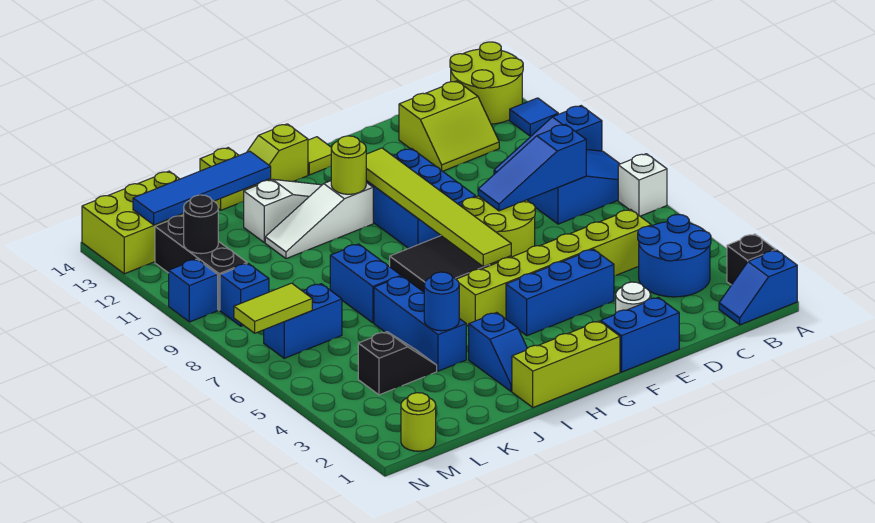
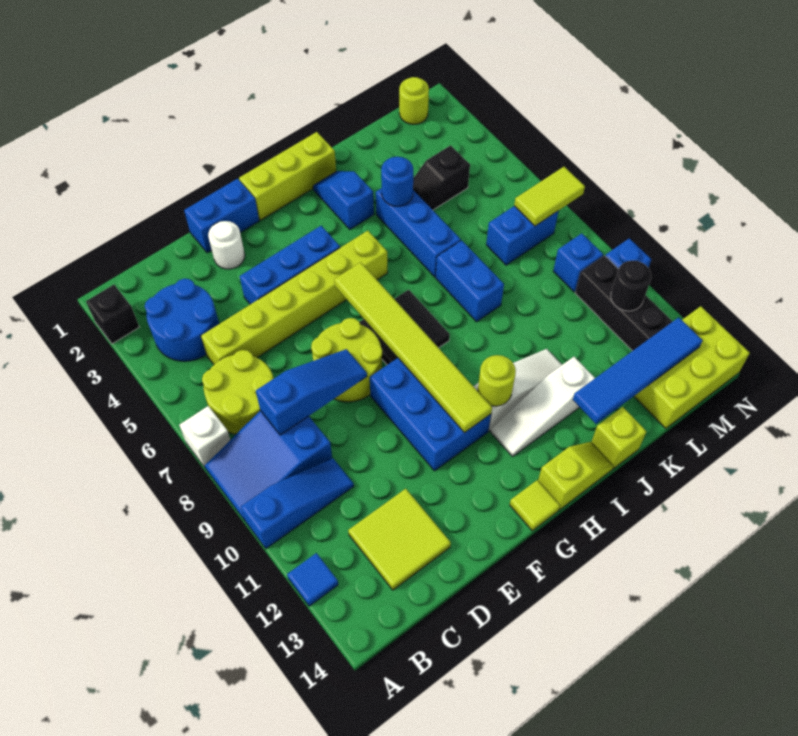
blue slope A1:B1 level 1 top A -> none
lime round brick A13:B14 level 1 -> lime round brick B6:C7 level 1
lime slope C12:D13 level 1 top 13 -> lime tile C12:D13 level 1

